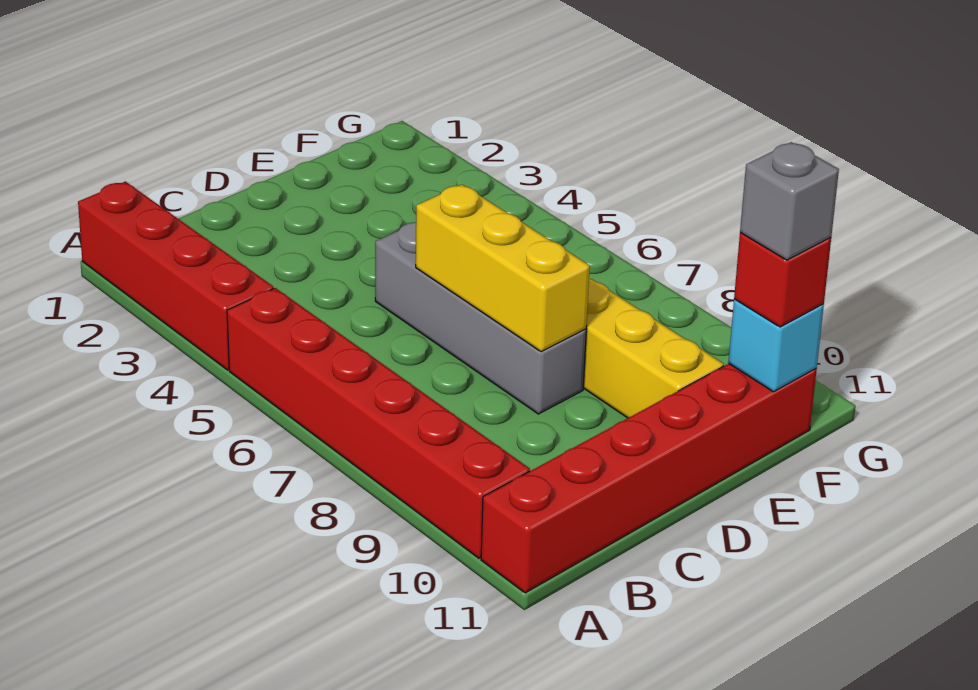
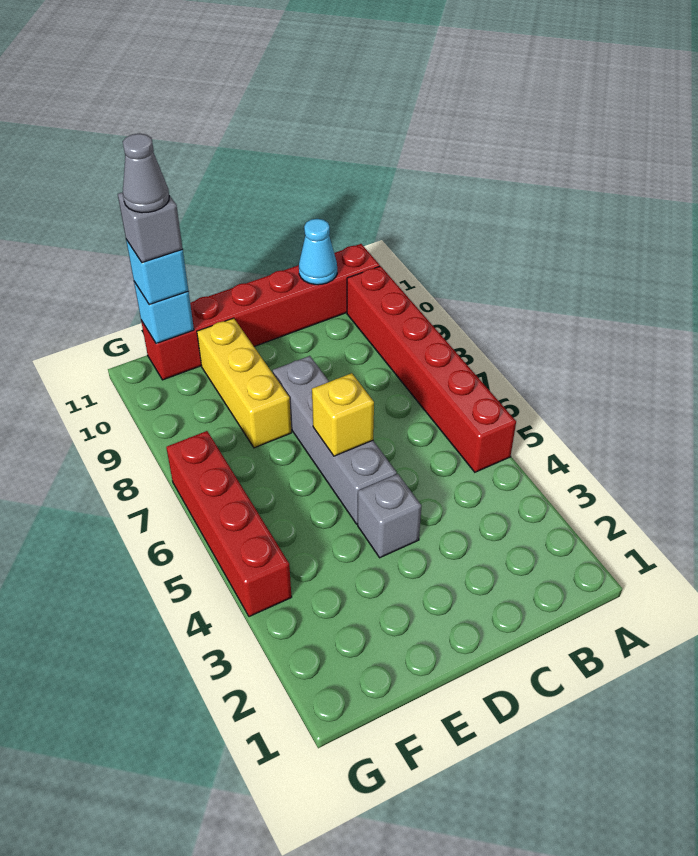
red brick A1:A4 level 1 -> red brick G4:G7 level 1
none -> cyan cone B11 level 2
none -> grey brick D4 level 1
yellow brick D6:D8 level 2 -> yellow brick D6 level 2
red brick F11 level 3 -> cyan brick F11 level 3
none -> grey cone F11 level 5

